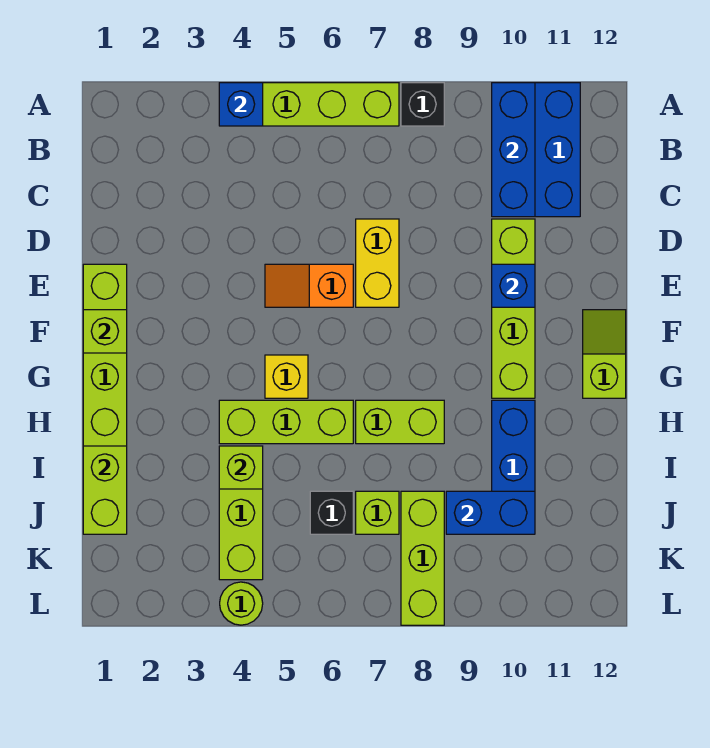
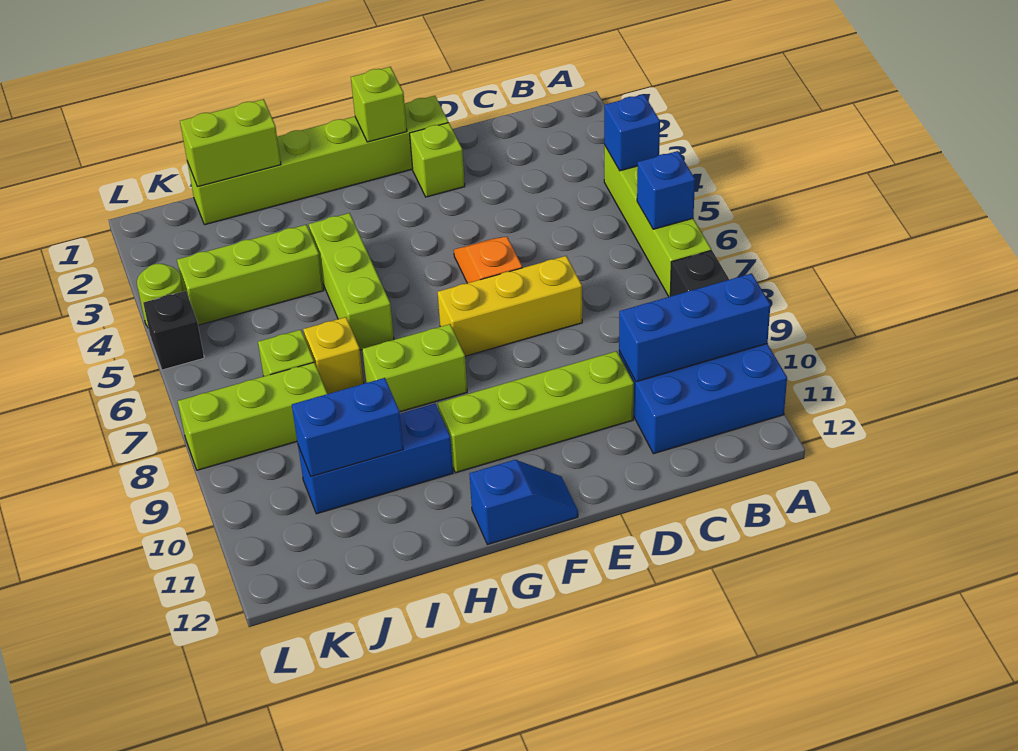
yellow brick D7:E7 level 1 -> yellow brick D7:F7 level 1
blue brick E10 level 2 -> blue brick A6 level 2
lime slope F12:G12 level 1 top G -> blue slope F12:G12 level 1 top G
yellow brick G5 level 1 -> yellow brick I7 level 1
lime brick H7:H8 level 1 -> lime brick G8:H8 level 1
lime brick I4 level 2 -> lime brick E2 level 1
black brick J6 level 1 -> black brick L5 level 1
blue brick J9:J10 level 2 -> blue brick I10:J10 level 2

